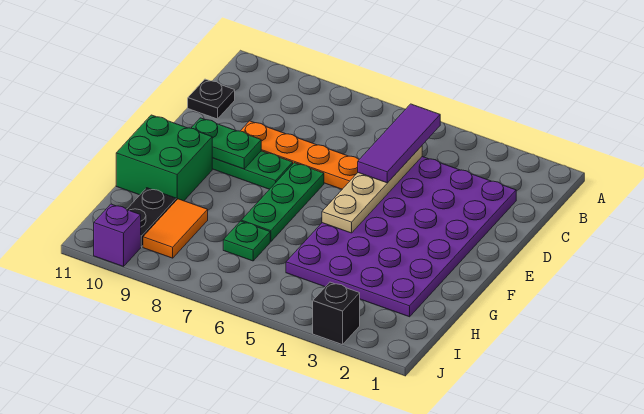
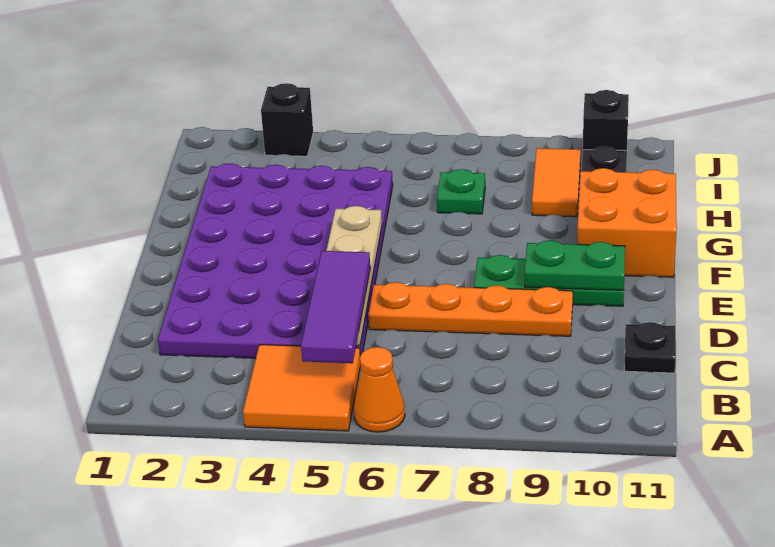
none -> orange tile A4:B5 level 1
none -> orange cone A6 level 1
green plate E7:G7 level 1 -> none
green brick F10:G11 level 1 -> orange brick F10:G11 level 1
purple brick J10 level 1 -> black brick J10 level 1

